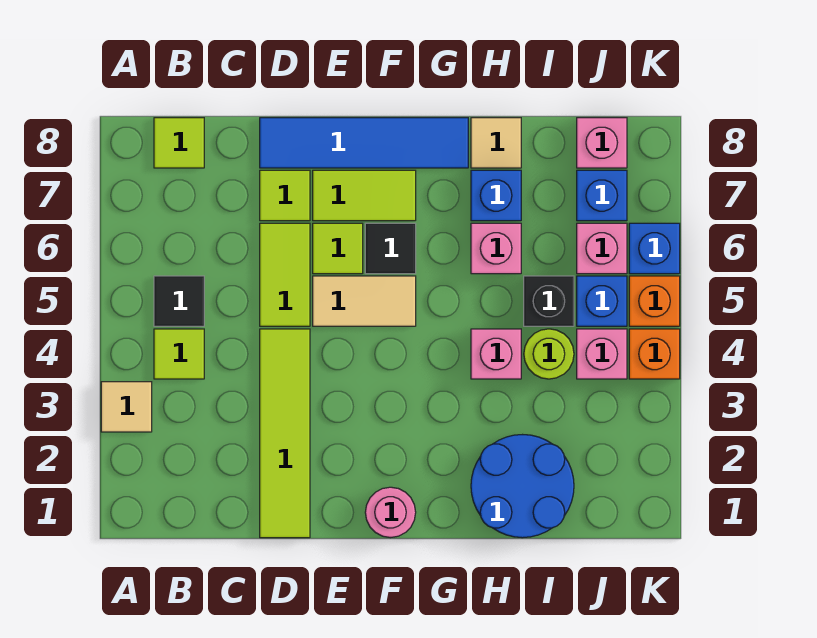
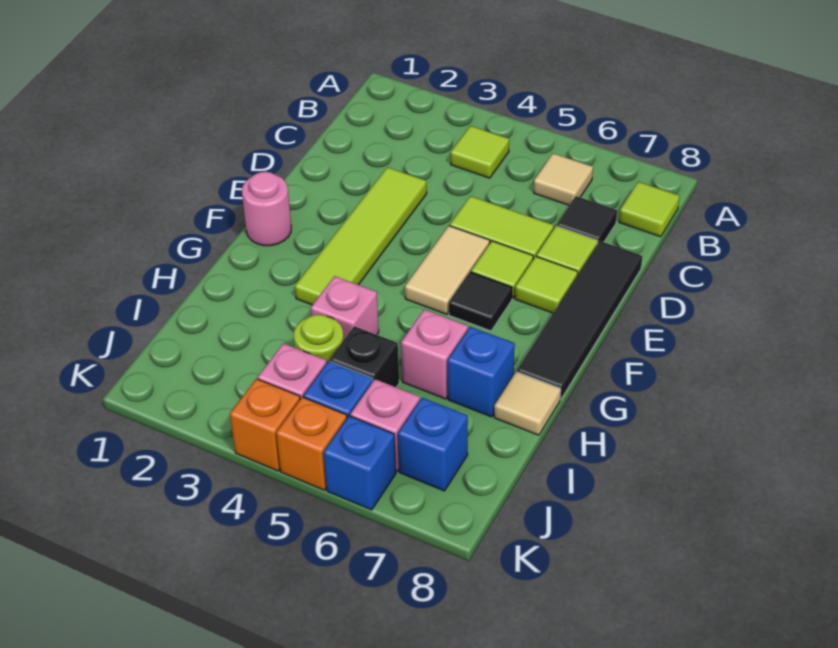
tan tile A3 level 1 -> tan tile B6 level 1
black tile B5 level 1 -> black tile C7 level 1
lime tile D1:D4 level 1 -> lime tile D3:G3 level 1
blue tile D8:G8 level 1 -> black tile D8:G8 level 1
lime tile E7:F7 level 1 -> lime tile E7 level 1
blue round brick H1:I2 level 1 -> none
pink brick J8 level 1 -> none

